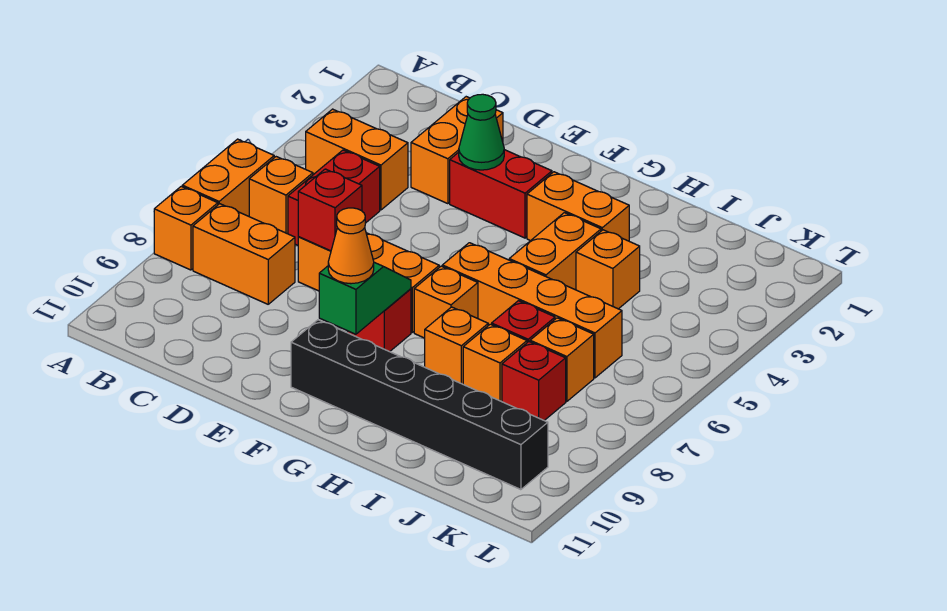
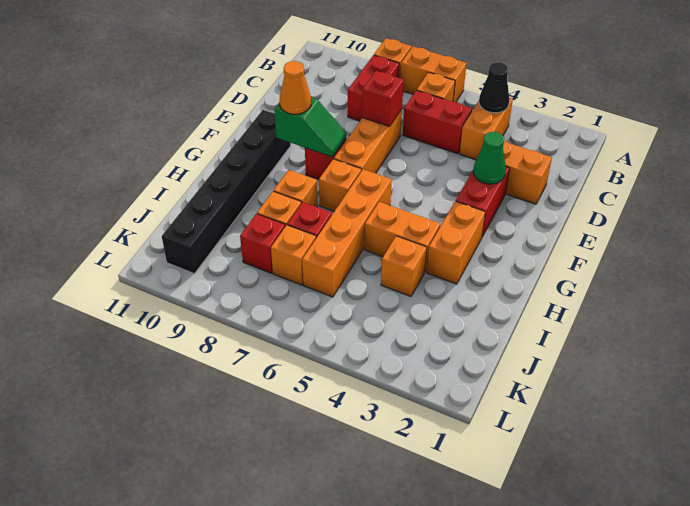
none -> black cone B4 level 2
orange brick B8:C8 level 1 -> red brick B8:C8 level 1

